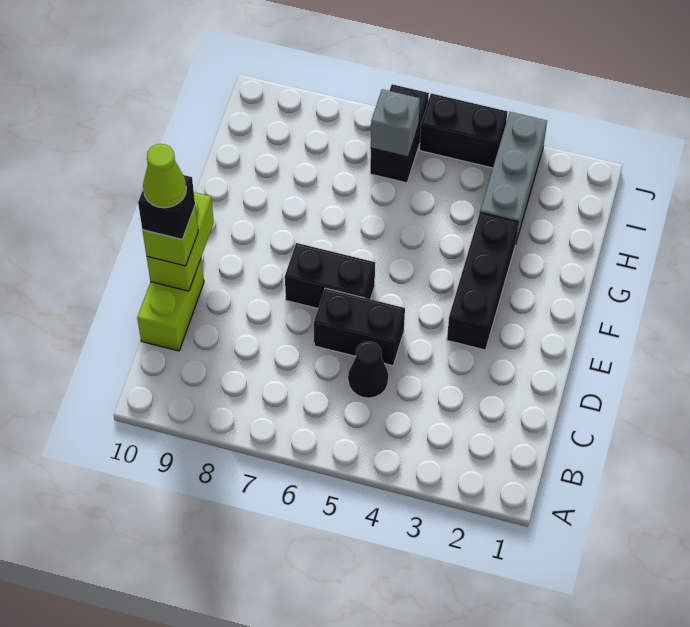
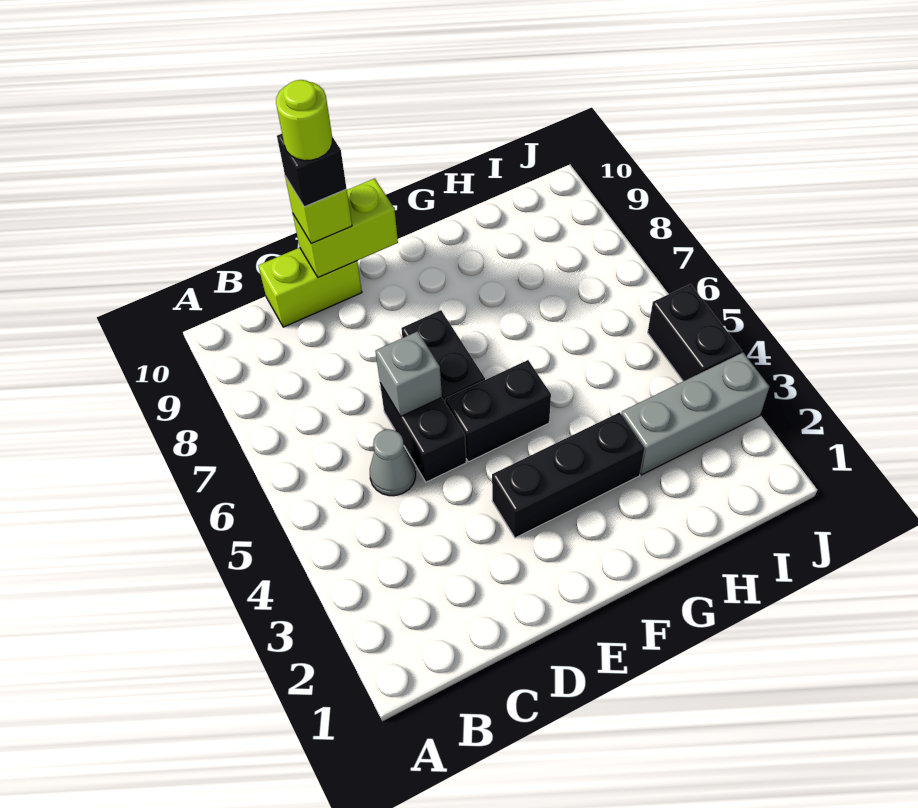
black cone C5 level 1 -> grey cone C5 level 1
lime cone D10 level 5 -> lime round brick D10 level 5
black brick I6:J6 level 1 -> black brick E5:F5 level 1
grey brick I6 level 2 -> grey brick D6 level 2

